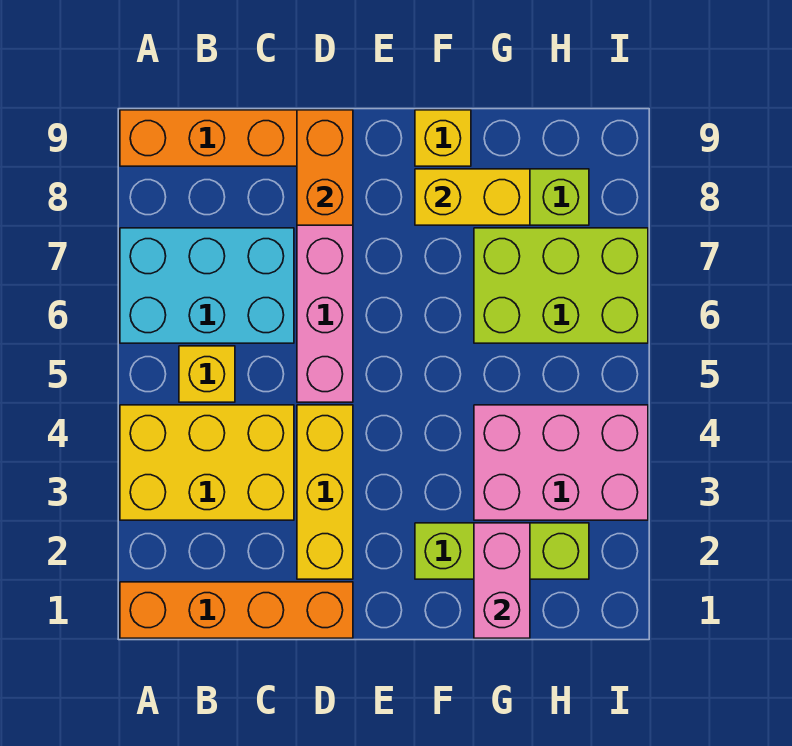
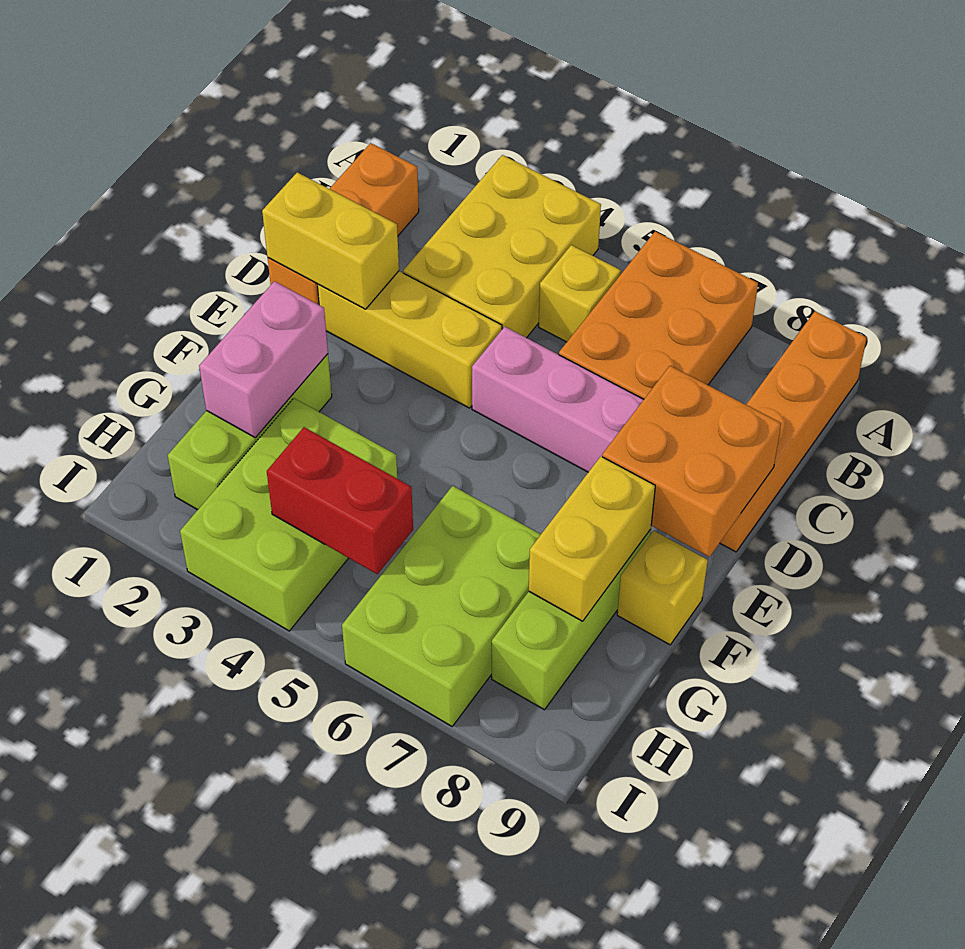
orange brick A1:D1 level 1 -> orange brick B1:D1 level 1
cyan brick A6:C7 level 1 -> orange brick A6:C7 level 1
none -> yellow brick D1:D2 level 2
orange brick D8:D9 level 2 -> orange brick D8:E9 level 2
pink brick G1:G2 level 2 -> pink brick F2:G2 level 2
pink brick G3:I4 level 1 -> lime brick G3:I4 level 1
none -> red brick H4:H5 level 2

